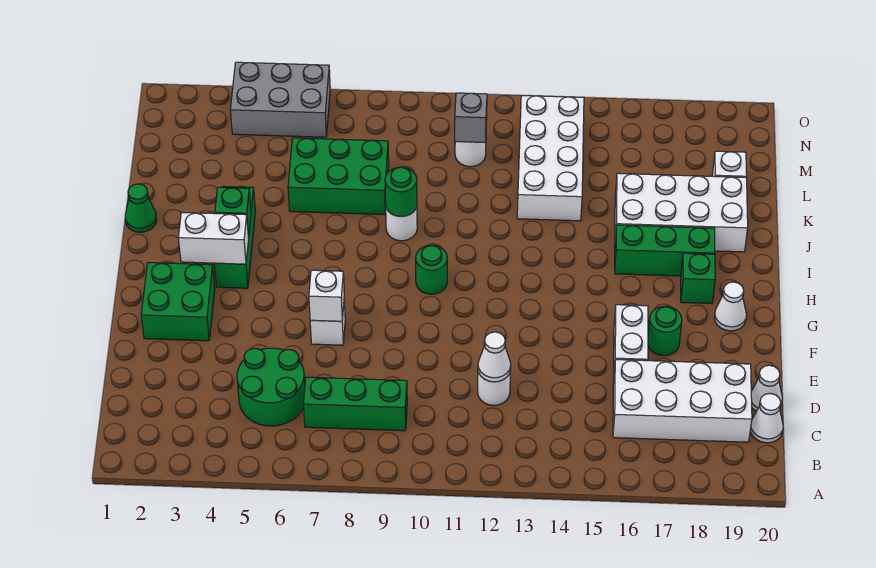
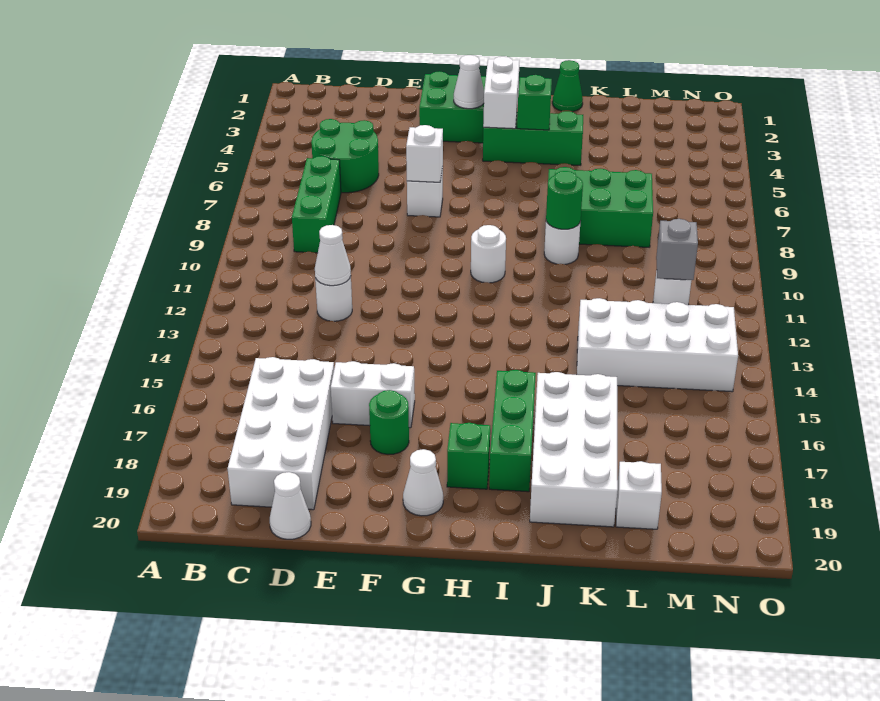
white cone C20 level 1 -> white cone G3 level 2
green round brick H10 level 1 -> white round brick H10 level 1
green brick K6:L8 level 1 -> green brick J7:L8 level 1
grey brick N4:O6 level 1 -> none

